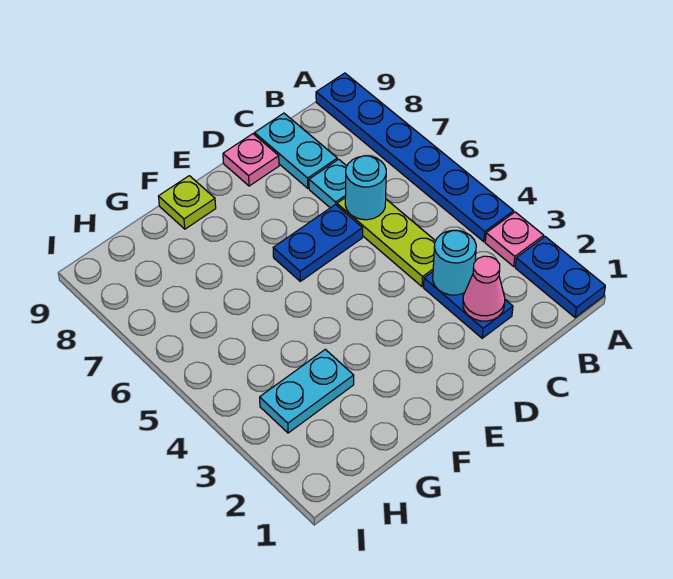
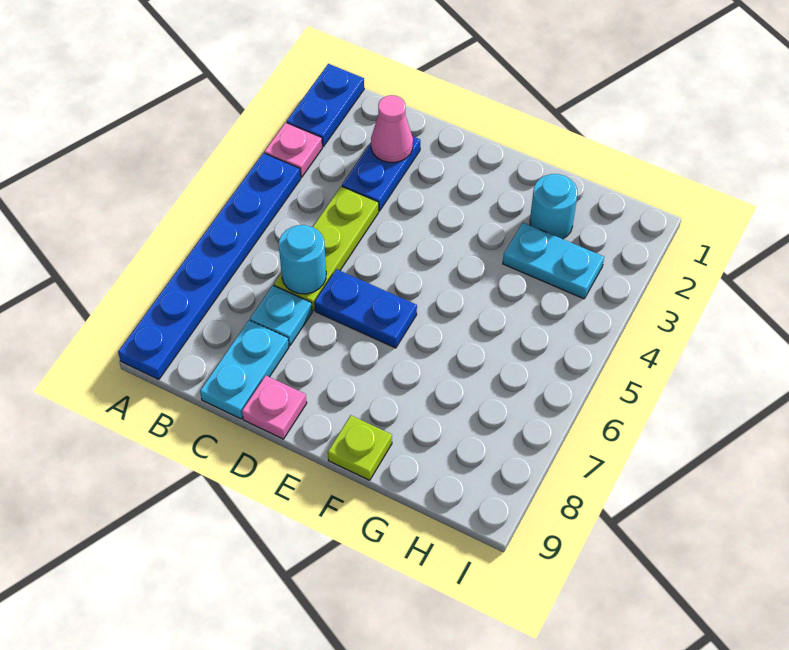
cyan round brick C3 level 2 -> cyan round brick G2 level 1

